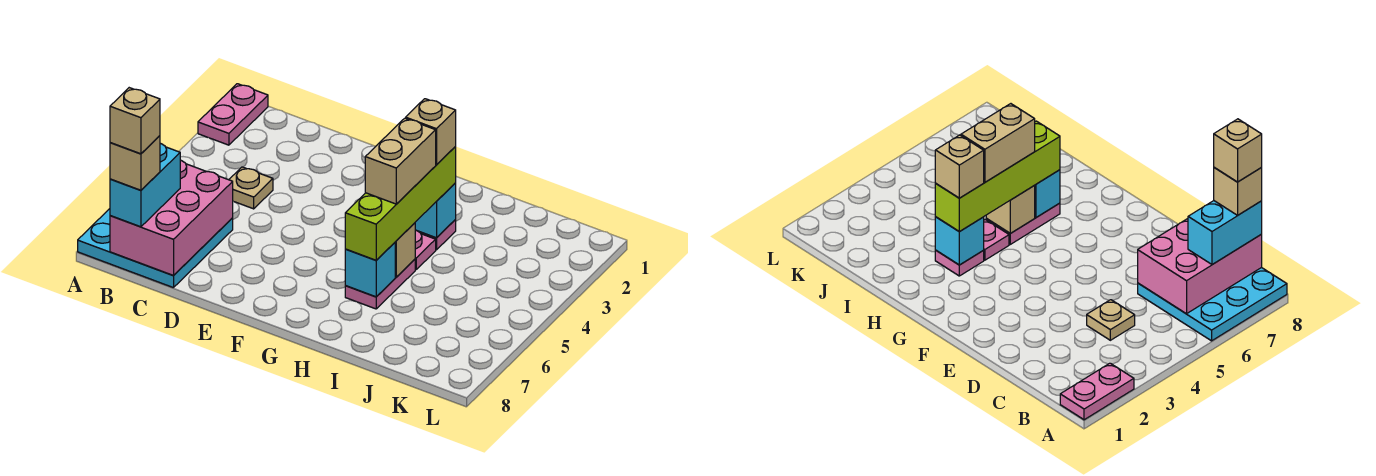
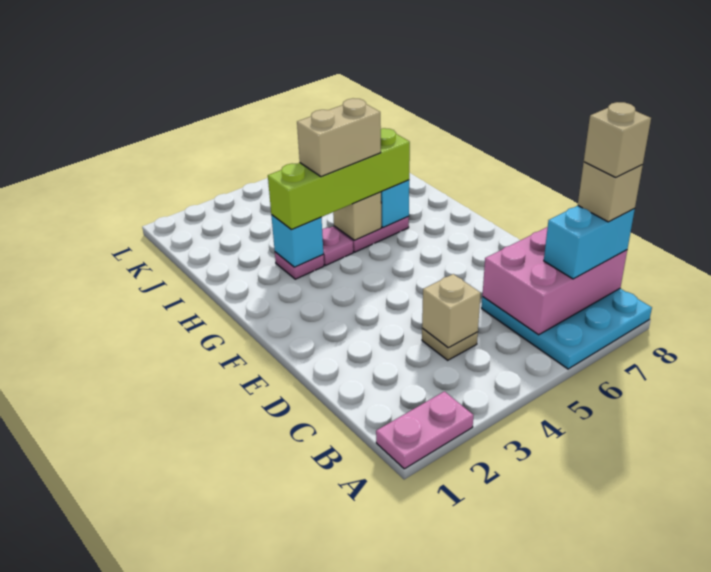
tan brick H3 level 4 -> tan brick C4 level 2

